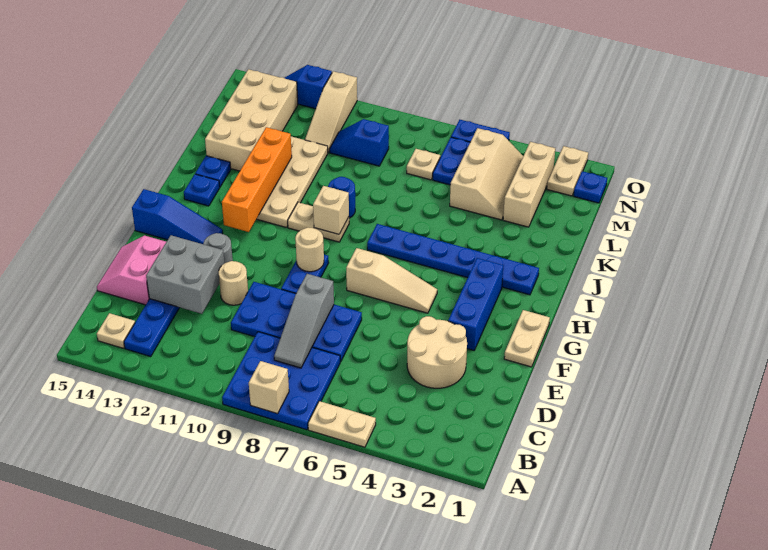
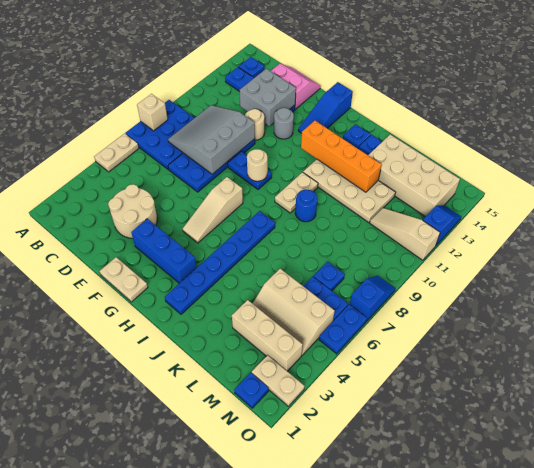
tan plate B14 level 1 -> blue plate B14 level 1
grey slope C8:E8 level 2 top E -> grey slope C8:E10 level 2 top E
tan brick I9 level 2 -> none
tan plate M7 level 1 -> blue plate M7 level 1
blue slope M9:M10 level 1 top 9 -> blue slope O7:O8 level 1 top 7

